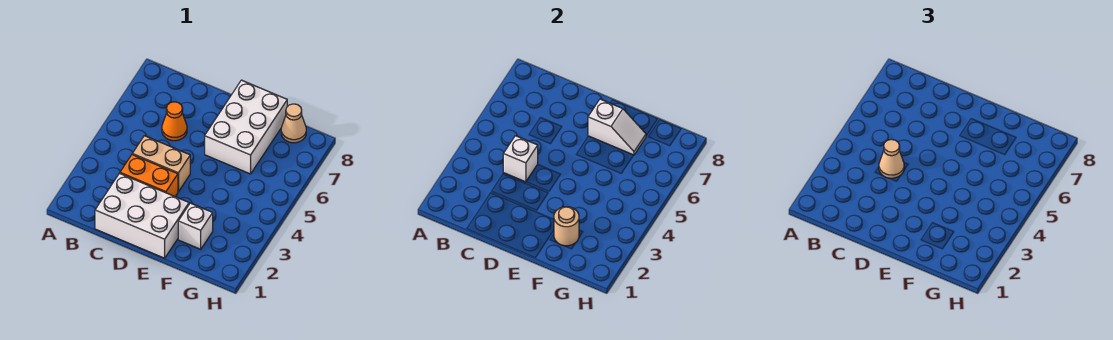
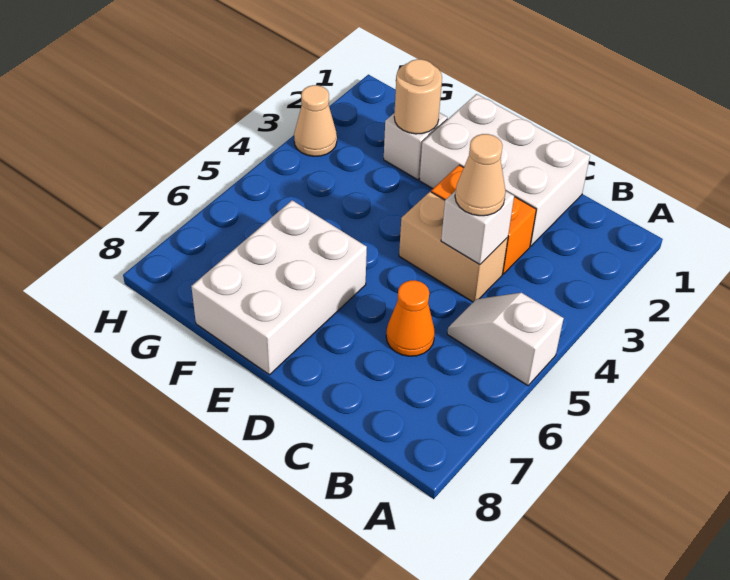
white slope E7:F7 level 2 top E -> white slope A5:B5 level 1 top A
tan cone G8 level 1 -> tan cone H3 level 1

